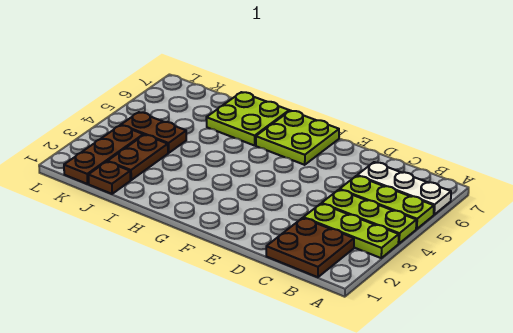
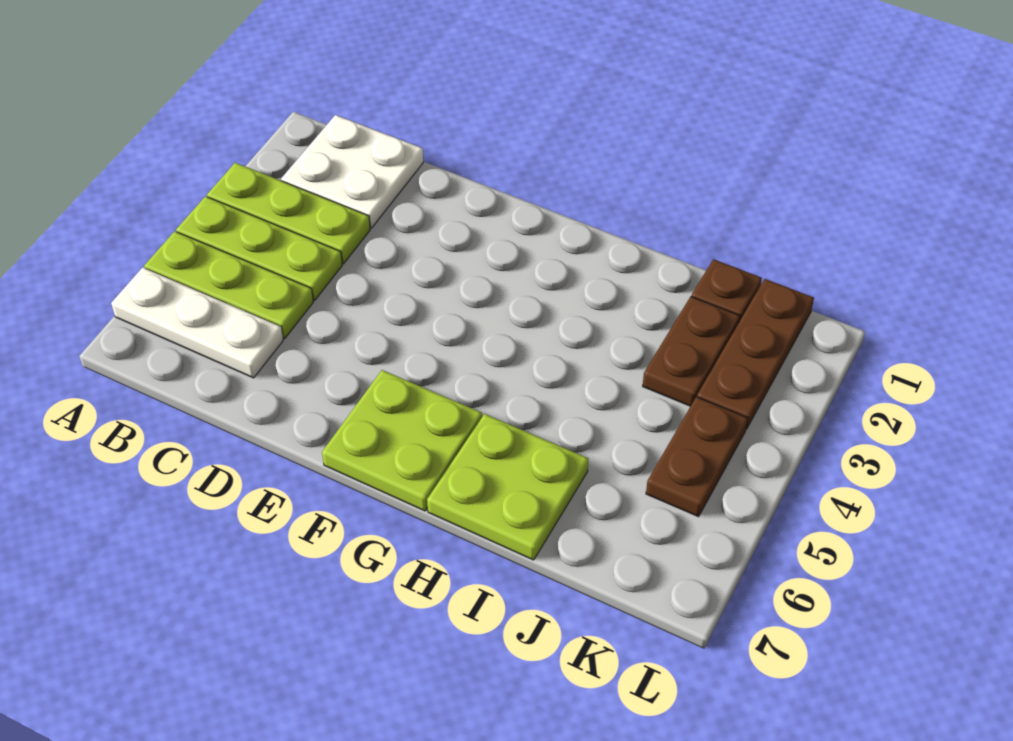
brown plate B1:C2 level 1 -> white plate B1:C2 level 1
brown plate J4:K4 level 1 -> brown plate K4:K5 level 1

